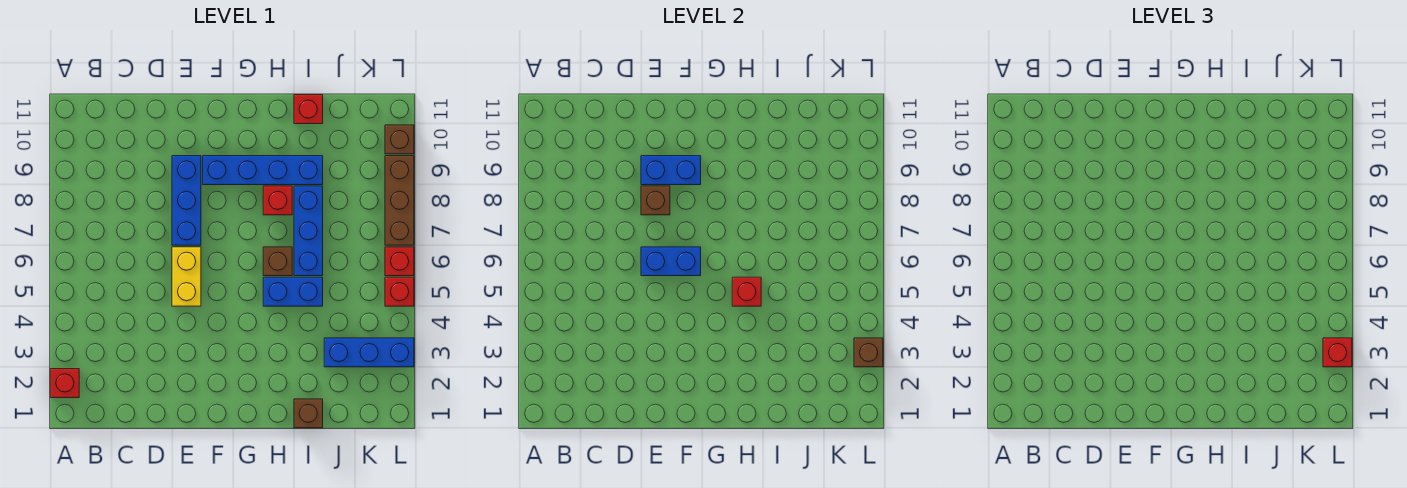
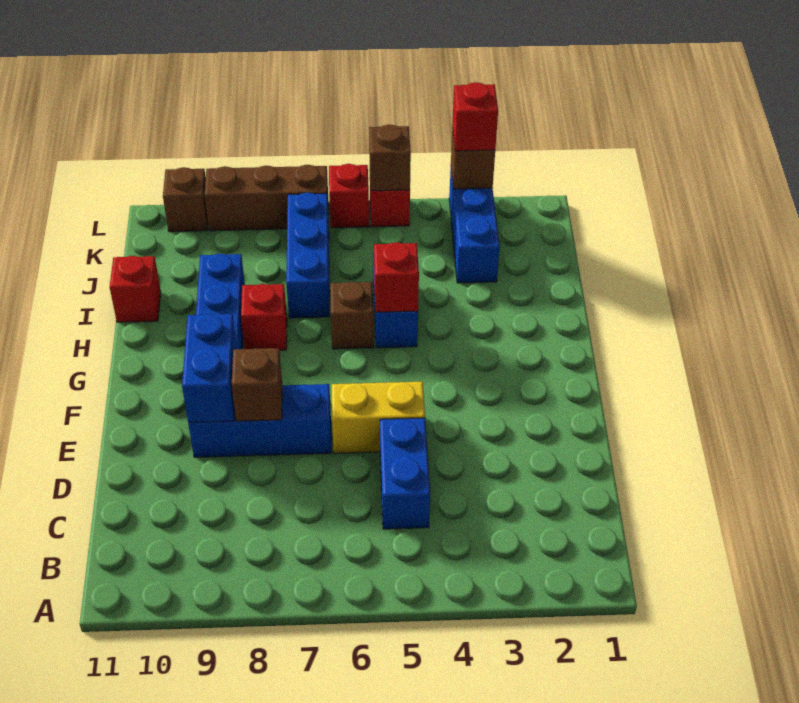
red brick A2 level 1 -> none
blue brick E6:F6 level 2 -> blue brick C5:D5 level 1
brown brick I1 level 1 -> brown brick L5 level 2
blue brick I6:I8 level 1 -> blue brick I7:K7 level 1

